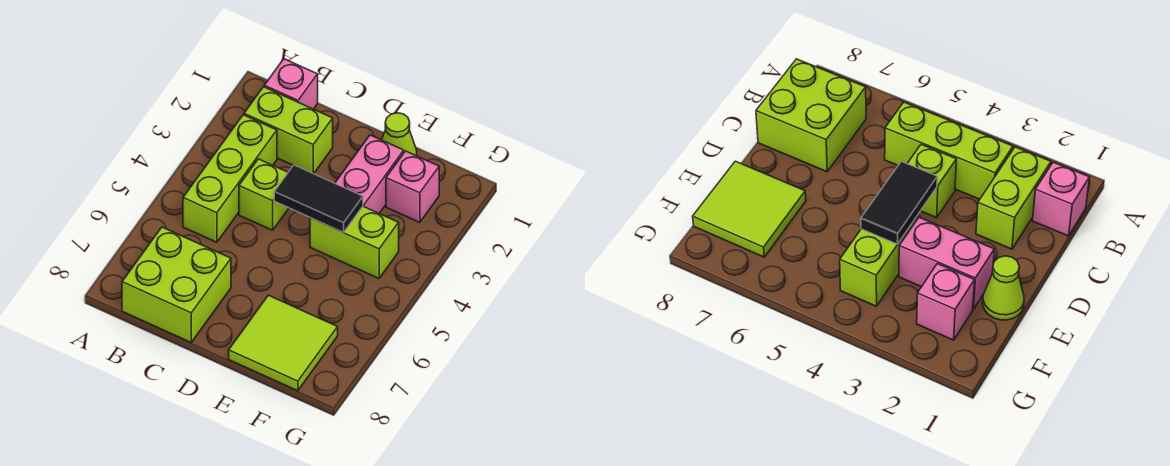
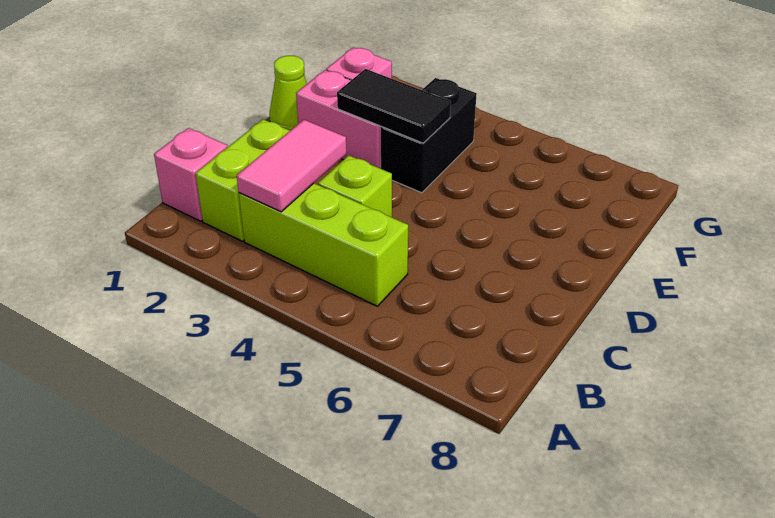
none -> pink tile B3:C3 level 2
lime brick B7:C8 level 1 -> none
black tile D4:E4 level 2 -> black tile E3:E4 level 2
lime brick E4:F4 level 1 -> black brick E4:F4 level 1
lime tile E7:F8 level 1 -> none

